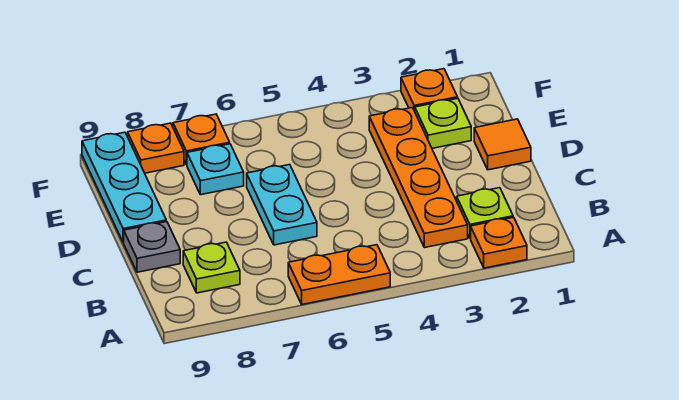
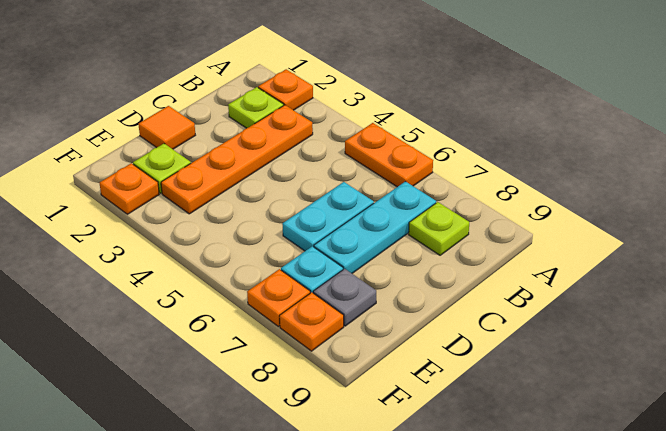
grey plate C9 level 1 -> grey plate E8 level 1
cyan plate D9:F9 level 1 -> cyan plate B7:D7 level 1

